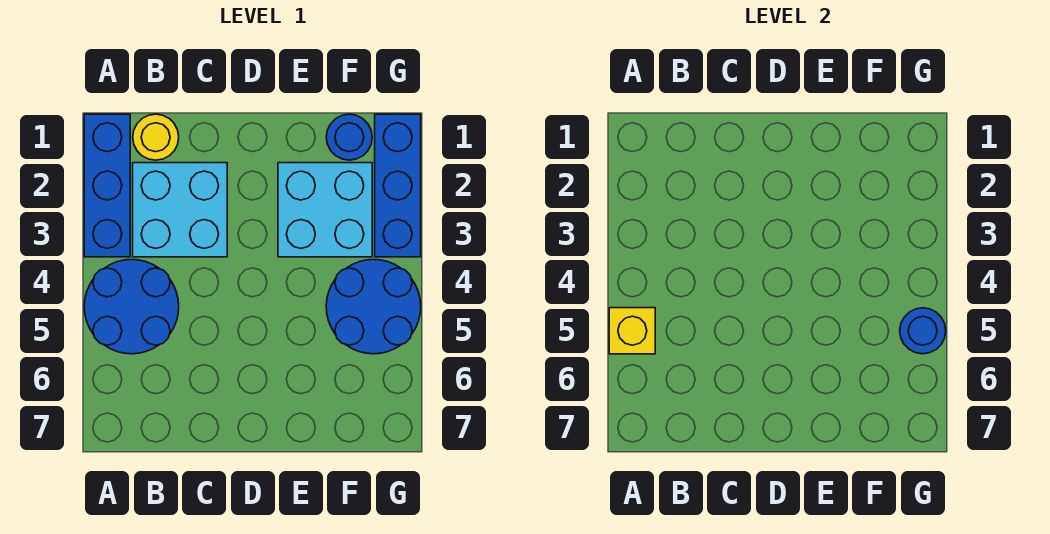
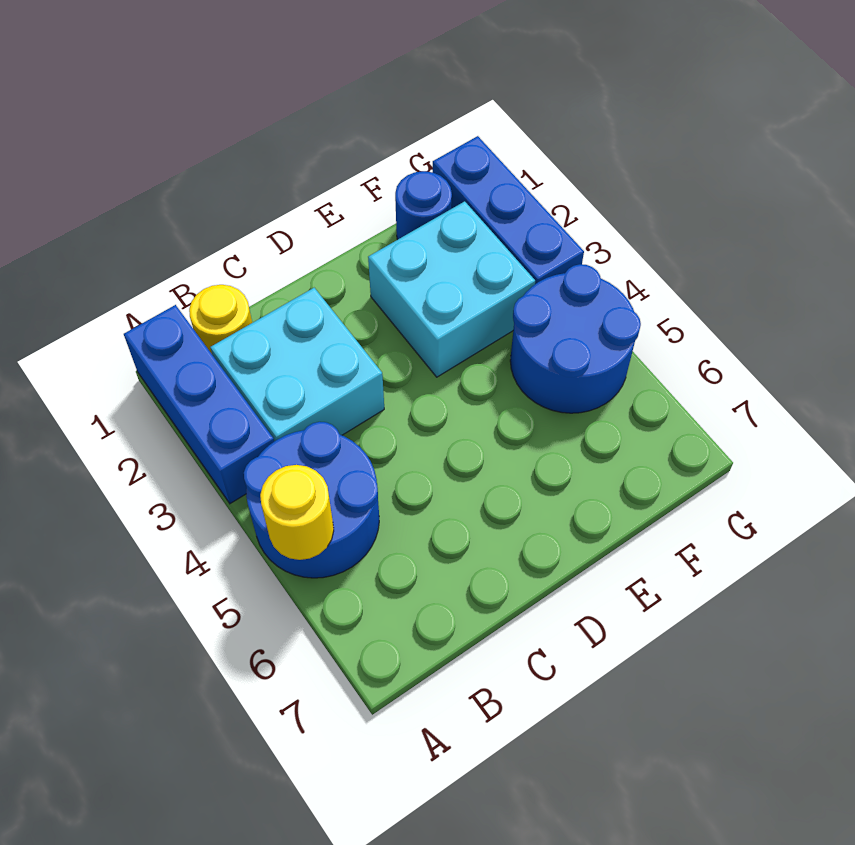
yellow brick A5 level 2 -> yellow round brick A5 level 2
blue round brick G5 level 2 -> none

